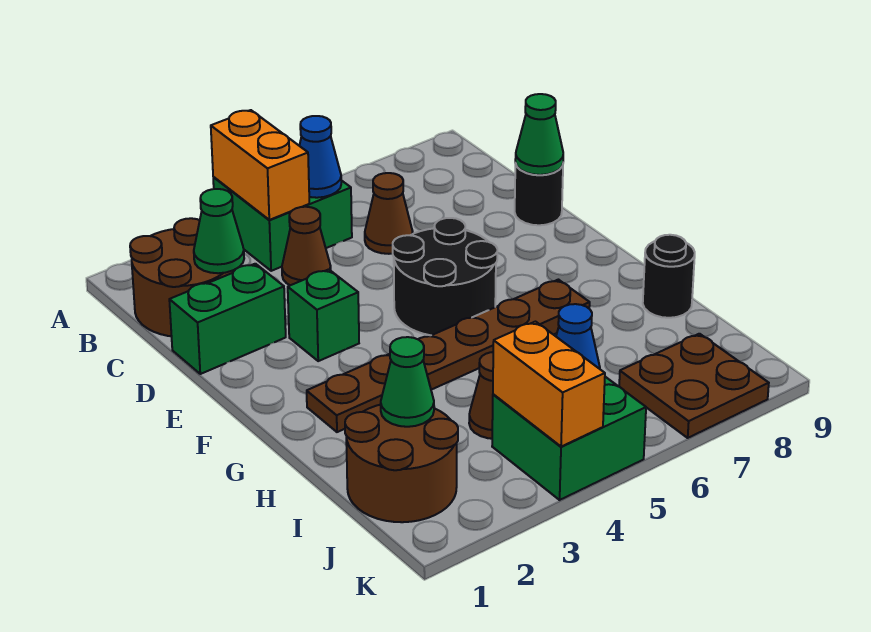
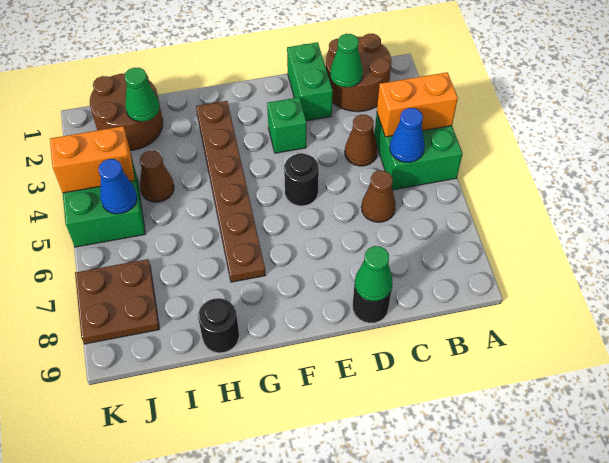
black round brick E5:F6 level 1 -> black round brick E5 level 1

